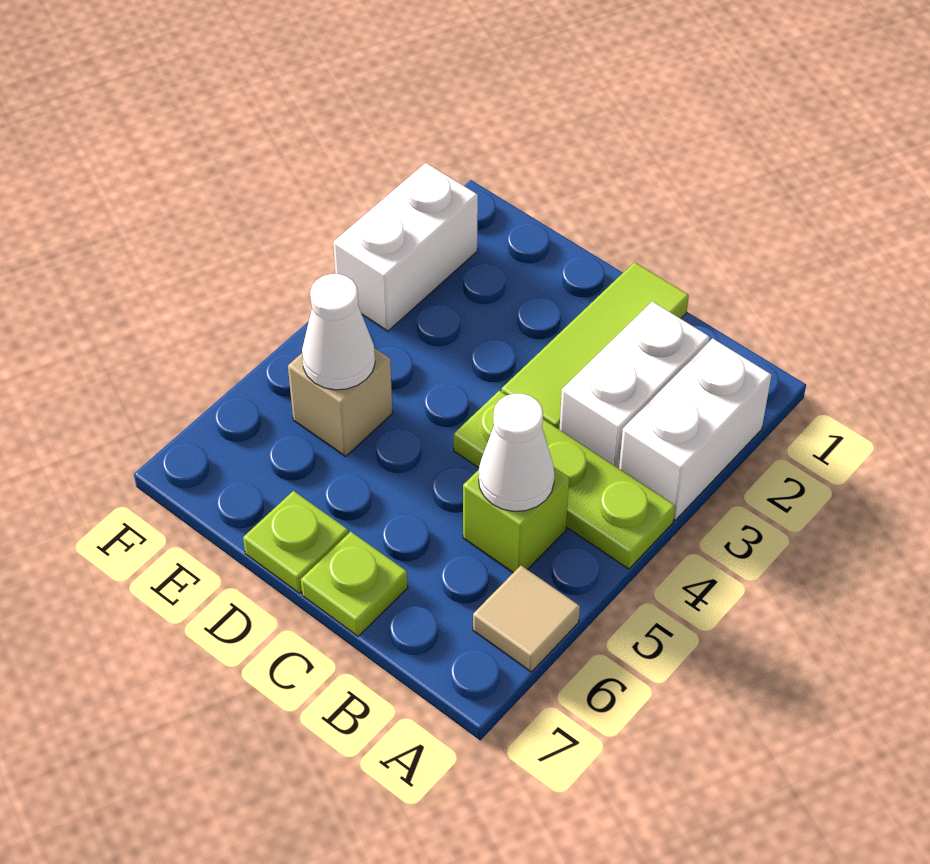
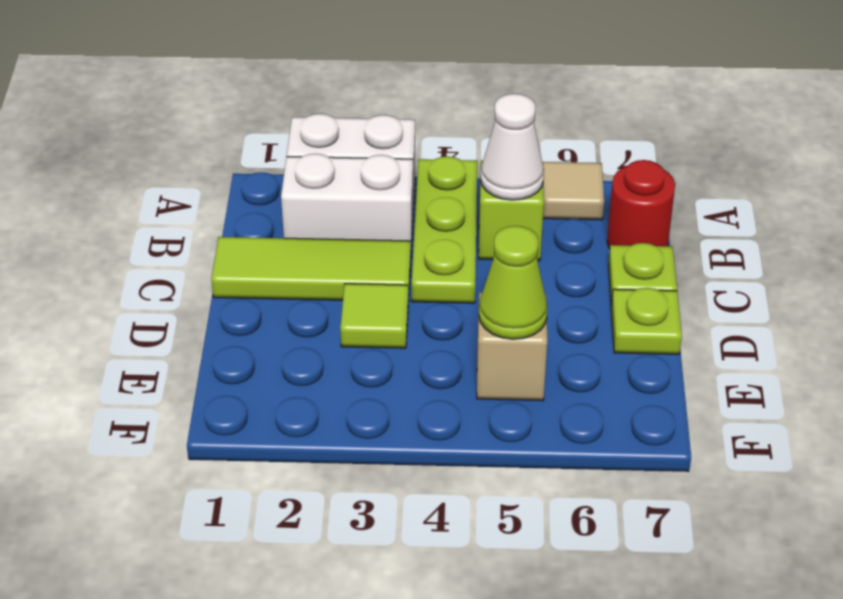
none -> red round brick B7 level 1
none -> lime tile D3 level 1
white cone E5 level 2 -> lime cone E5 level 2
white brick F2:F3 level 1 -> none

